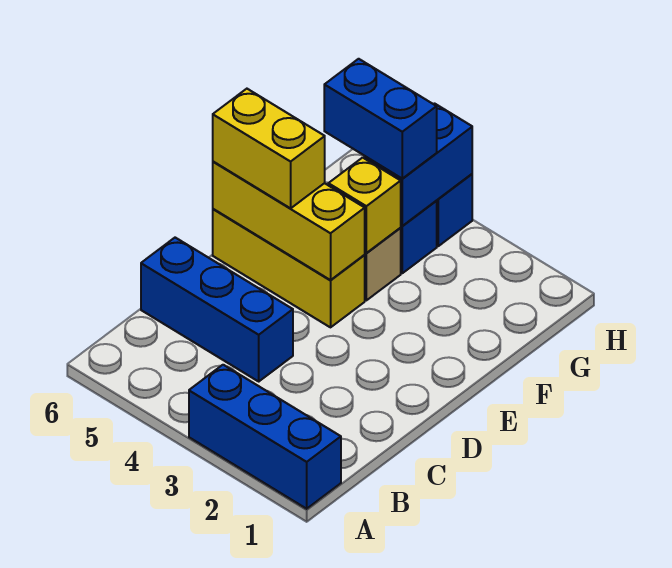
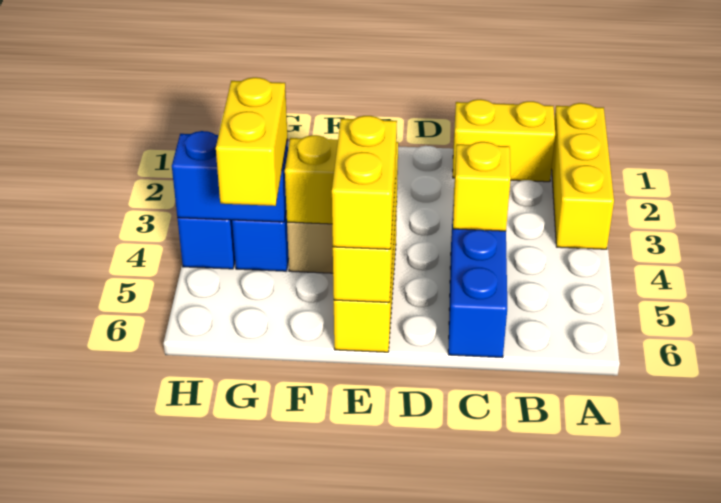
blue brick A1:A3 level 1 -> yellow brick A1:A3 level 1
none -> yellow brick B1:C1 level 1
none -> yellow brick C4 level 2
blue brick G4:G5 level 3 -> yellow brick G4:G5 level 3

